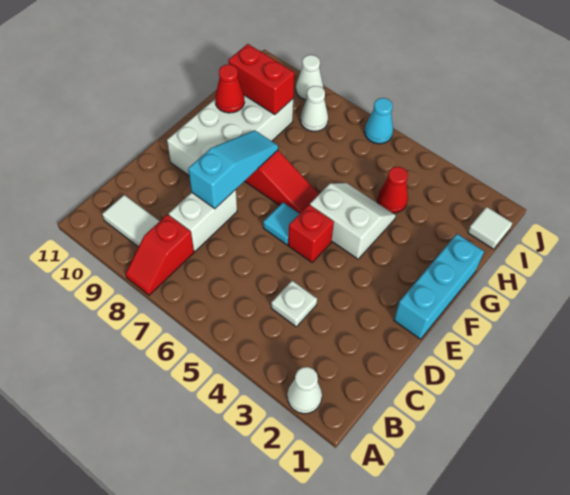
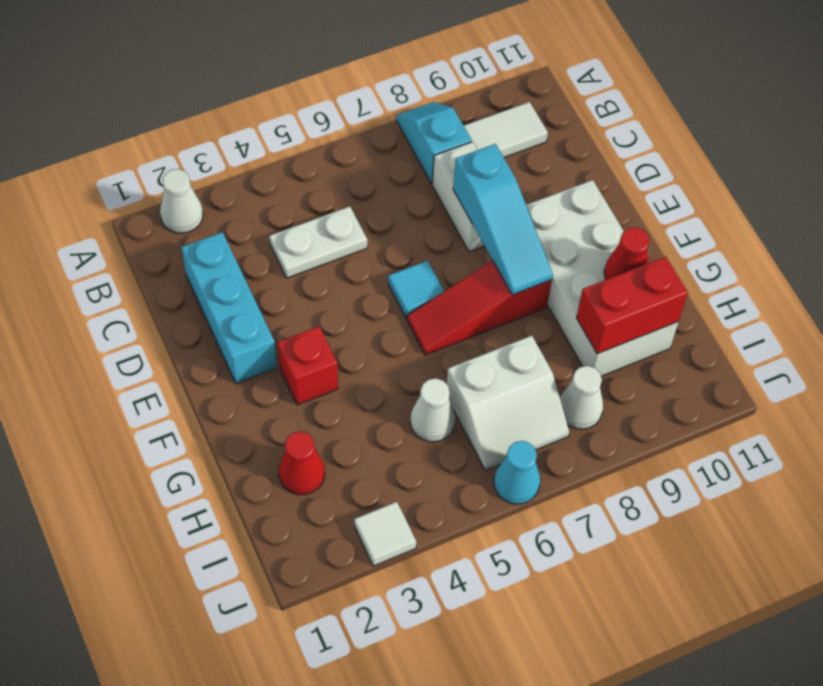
red slope A8:B8 level 1 top B -> cyan slope A8:B8 level 1 top B
white plate C4 level 1 -> white plate C4:C5 level 1
cyan brick E1:G1 level 1 -> cyan brick C2:E2 level 1
red brick E5 level 1 -> red brick F3 level 1
white slope F4:G5 level 1 top F -> white slope H6:I7 level 1 top H
red cone H4 level 1 -> red cone H2 level 1
white tile I1 level 1 -> white tile J3 level 1
white cone J9 level 1 -> white cone H5 level 1

